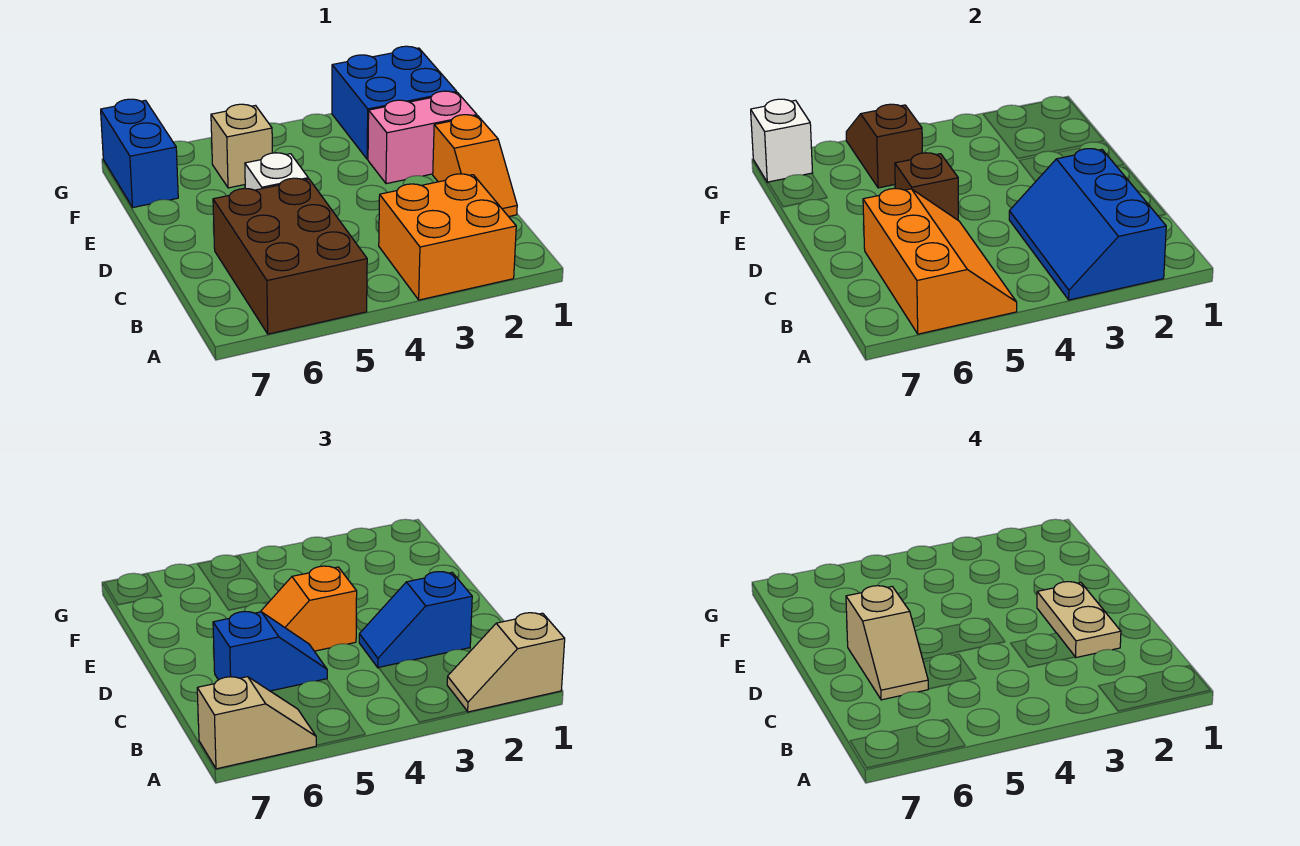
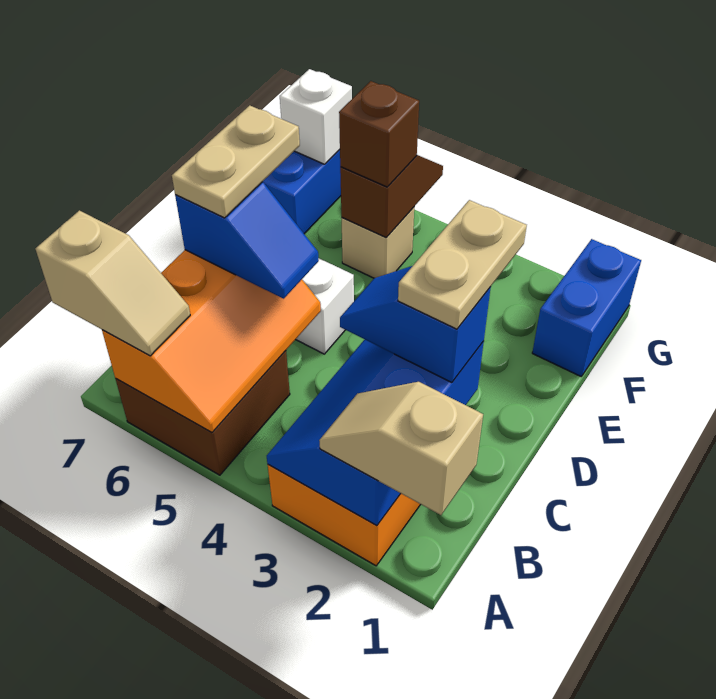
brown brick A5:C6 level 1 -> brown brick A5:B6 level 1
orange slope C1:D1 level 1 top D -> none
tan slope C6:D6 level 4 top D -> tan plate C6:D6 level 4
orange slope D4:D5 level 3 top 4 -> none
brown brick D5 level 2 -> brown brick F5 level 3
pink brick E1:E2 level 1 -> none
blue brick F1:G2 level 1 -> blue brick F1:G1 level 1

